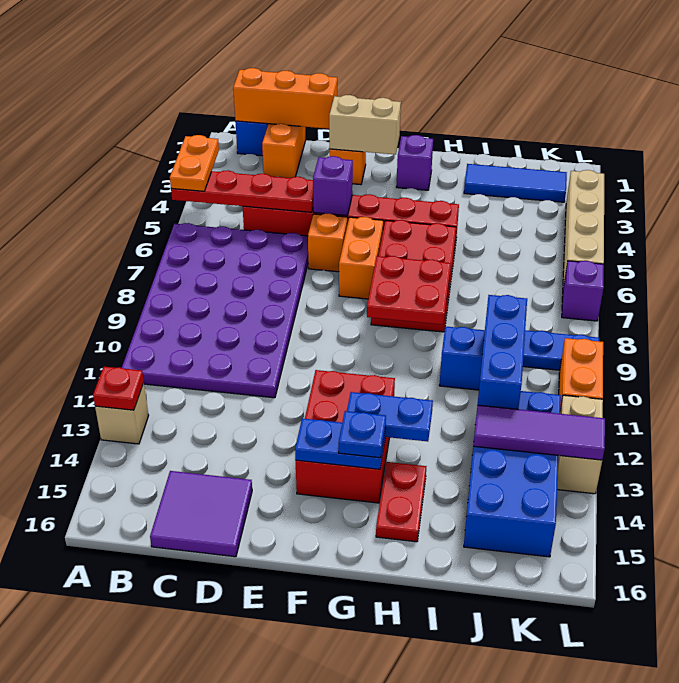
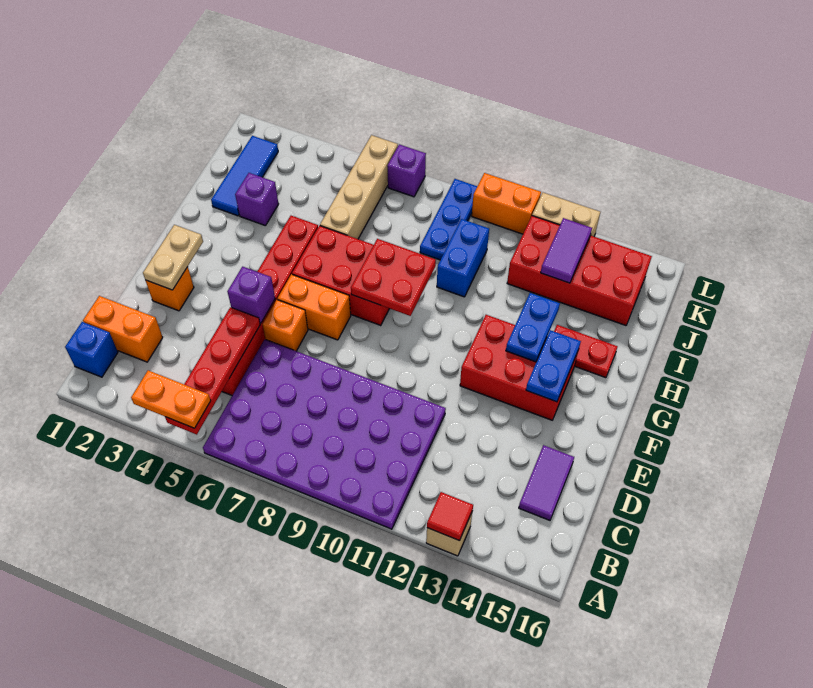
red plate A13 level 2 -> red tile A13 level 2
orange brick B1:D1 level 2 -> none
purple tile C15:D16 level 1 -> purple tile C15:D15 level 1
tan brick E2:F2 level 2 -> tan plate E2:F2 level 2
purple brick G2 level 1 -> purple brick I3 level 1
blue plate G14 level 3 -> none
blue brick J10:J12 level 2 -> none
blue brick J12:K15 level 1 -> red brick J12:K15 level 1
purple tile J13:L13 level 2 -> purple tile J13:K13 level 2
tan brick L3:L6 level 1 -> tan brick I6:L6 level 1

